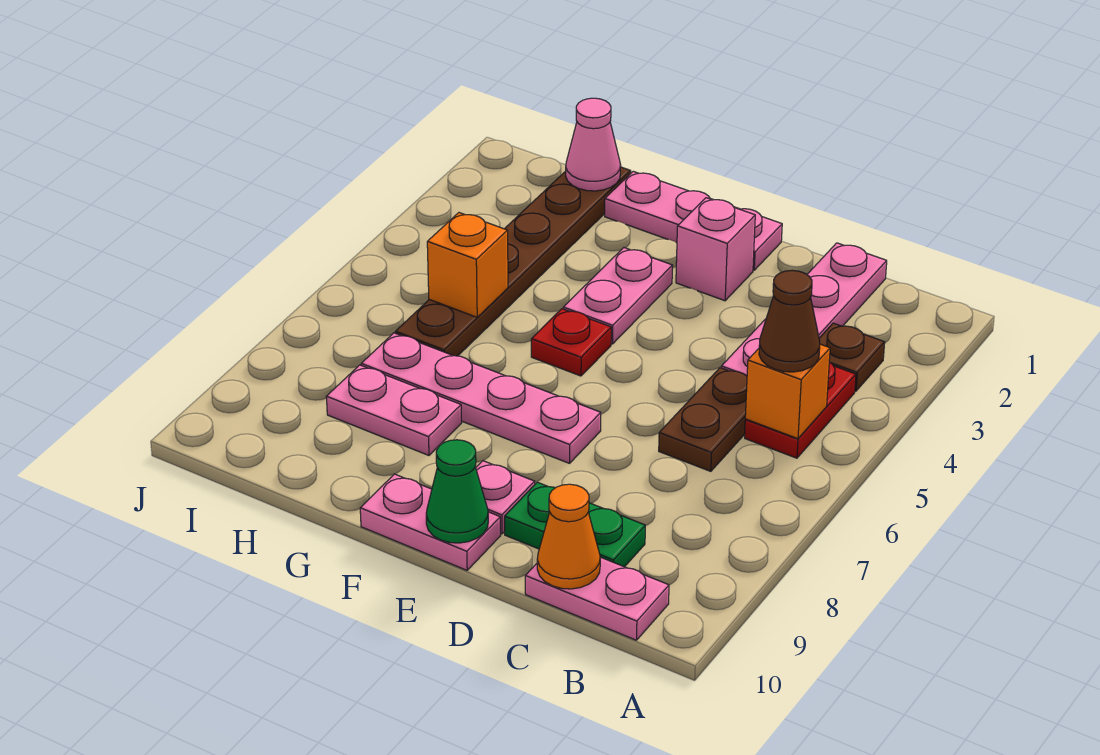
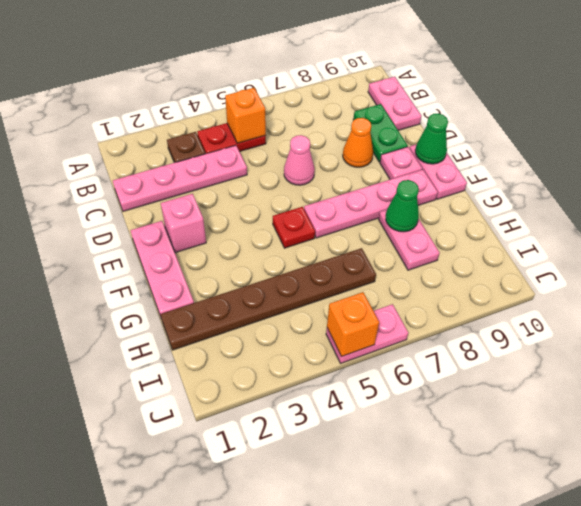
brown cone B5 level 3 -> none
brown plate C5:C6 level 1 -> none
orange cone C10 level 2 -> orange cone D8 level 1
pink plate E7:H7 level 1 -> pink plate F6:F9 level 1
pink plate F3:F4 level 1 -> pink plate J5:J6 level 1
none -> green cone G8 level 2
pink cone H1 level 2 -> pink cone D6 level 1
orange brick H5 level 2 -> orange brick J5 level 2

